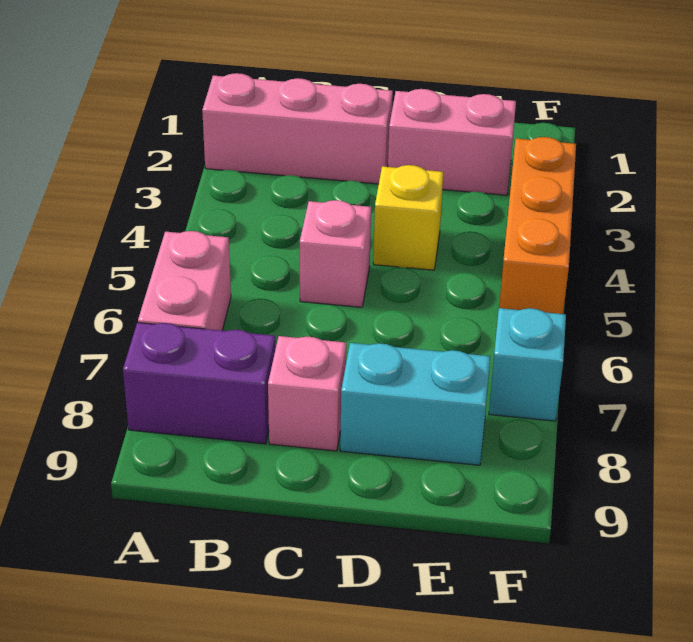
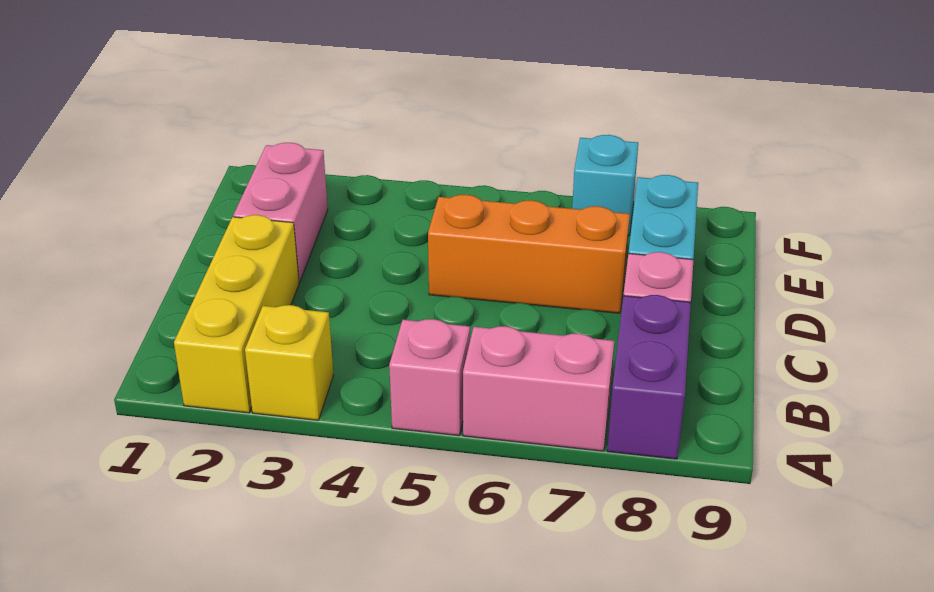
pink brick A2:C2 level 1 -> yellow brick A2:C2 level 1
pink brick C5 level 1 -> pink brick A5 level 1
yellow brick D4 level 1 -> yellow brick A3 level 1
orange brick F3:F5 level 1 -> orange brick D5:D7 level 1

